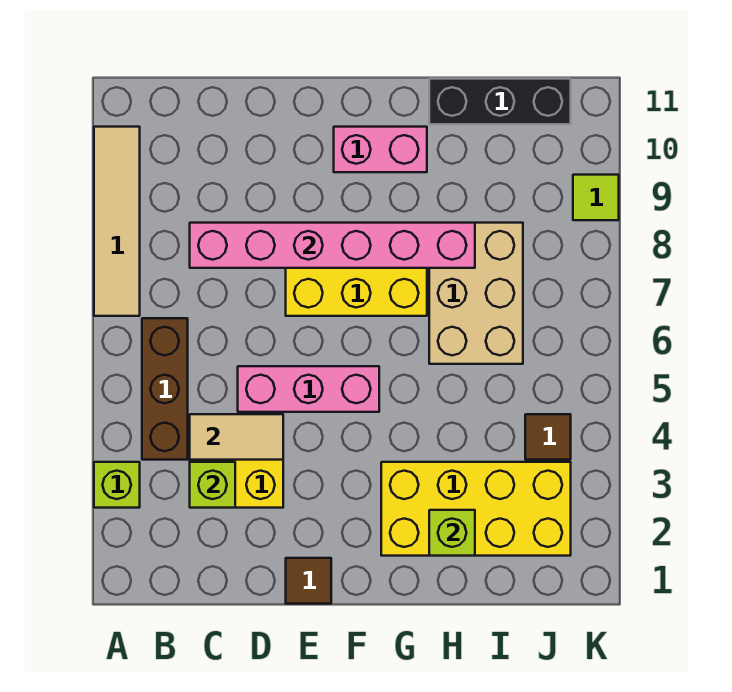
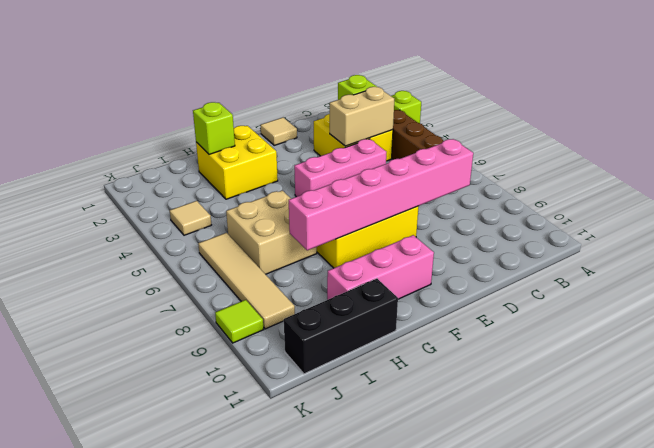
tan tile A7:A10 level 1 -> tan tile J6:J9 level 1
tan tile C4:D4 level 2 -> tan brick C4:D4 level 2
brown tile E1 level 1 -> tan tile E1 level 1
pink brick F10:G10 level 1 -> pink brick F10:H10 level 1
yellow brick G2:J3 level 1 -> yellow brick G2:H3 level 1
tan brick H6:I8 level 1 -> tan brick H6:I7 level 1
brown tile J4 level 1 -> tan tile J4 level 1

